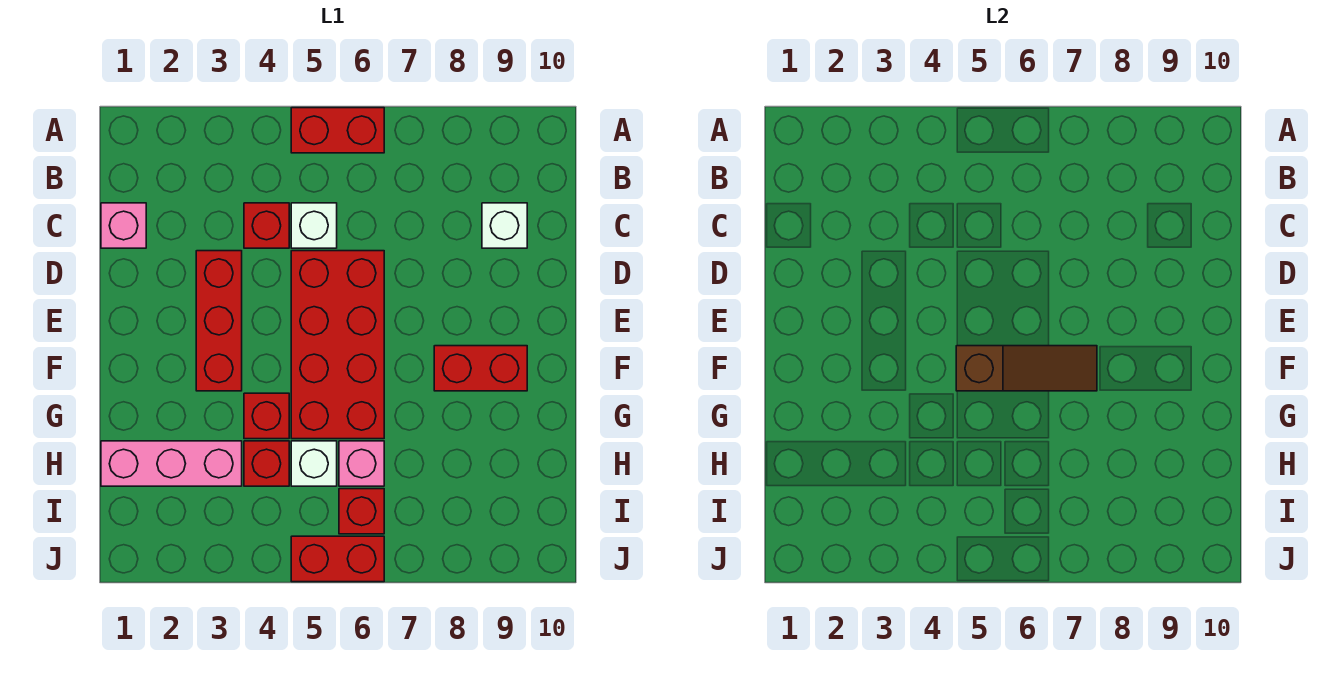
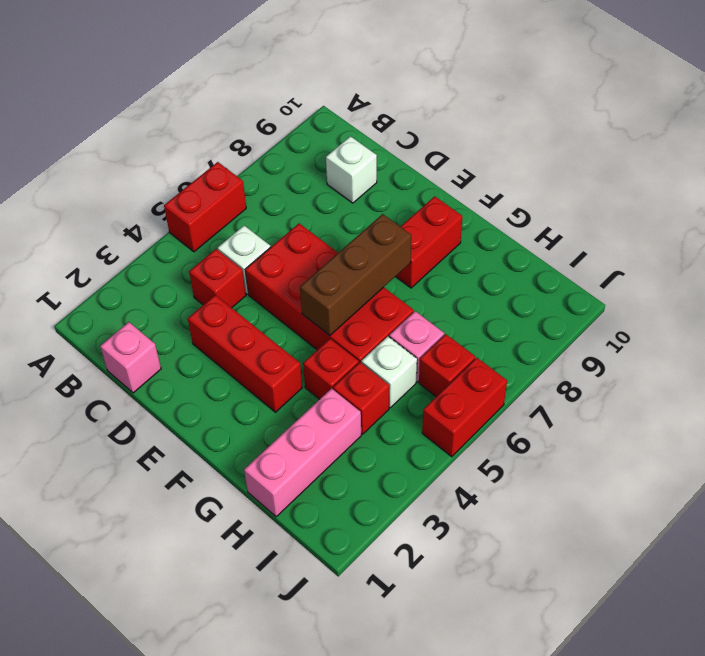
brown slope F5:F7 level 2 top 5 -> brown brick F5:F7 level 2

